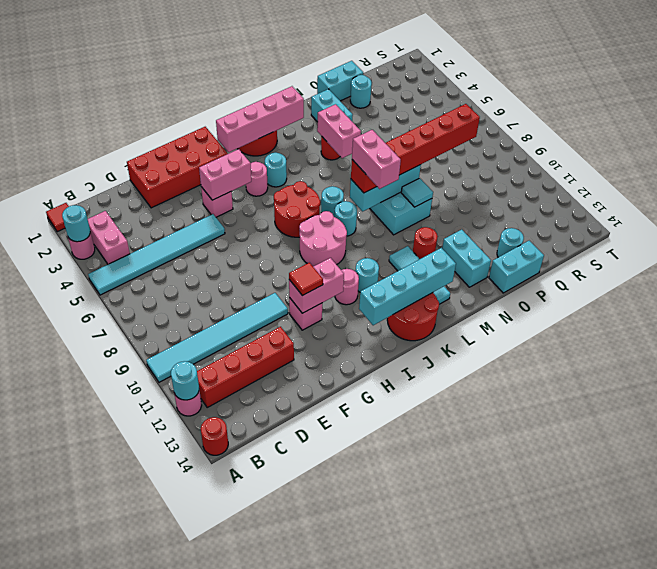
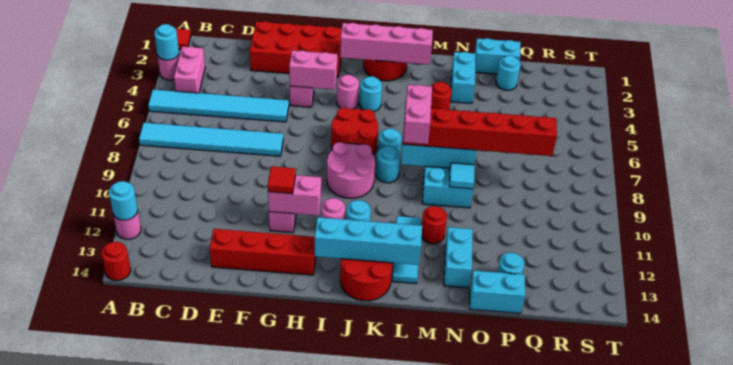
cyan tile A10:F10 level 1 -> cyan tile A7:F7 level 1
red brick B12:E12 level 1 -> red brick E13:H13 level 1
pink brick M4:M5 level 2 -> none

